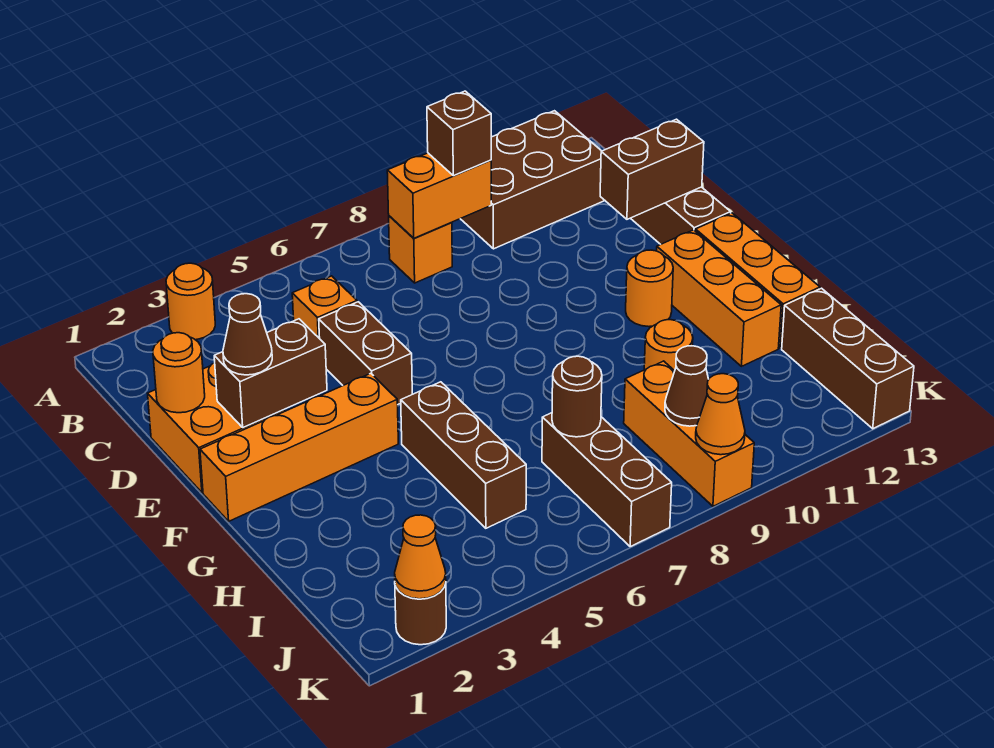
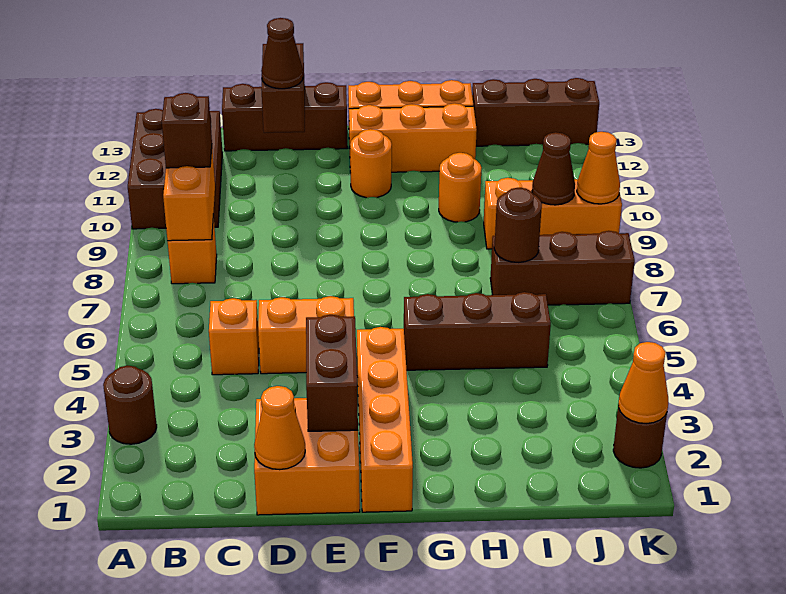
orange round brick A3 level 1 -> brown round brick A3 level 1
orange round brick D1 level 2 -> orange cone D1 level 2
brown brick D5:E5 level 1 -> orange brick D5:E5 level 1
brown cone E2 level 3 -> brown cone D12 level 3

